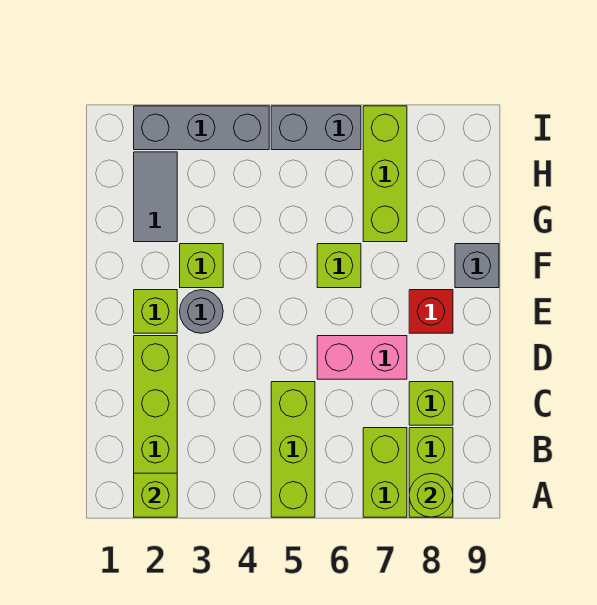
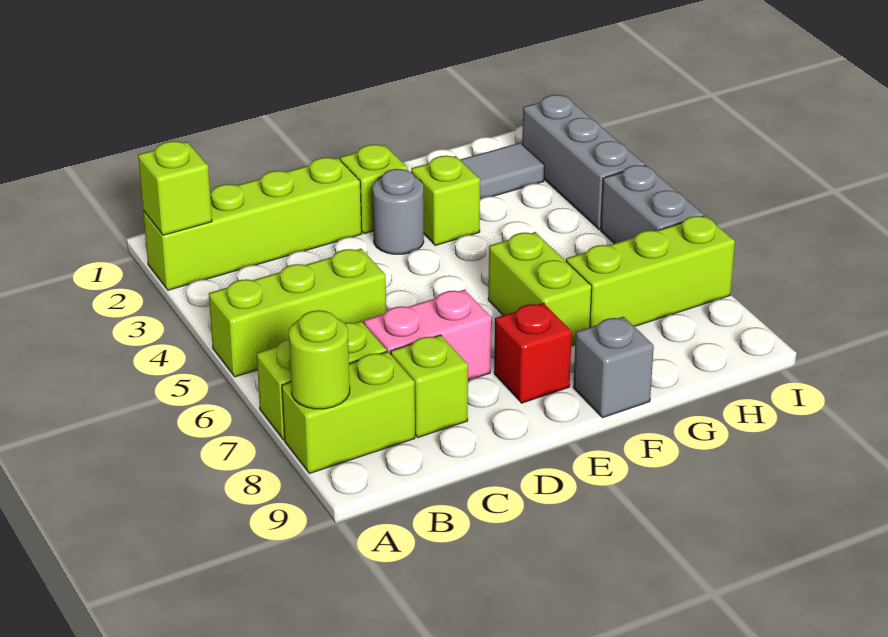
pink brick D6:D7 level 1 -> pink brick C7:D7 level 1
lime brick F6 level 1 -> lime brick F6:F7 level 1

